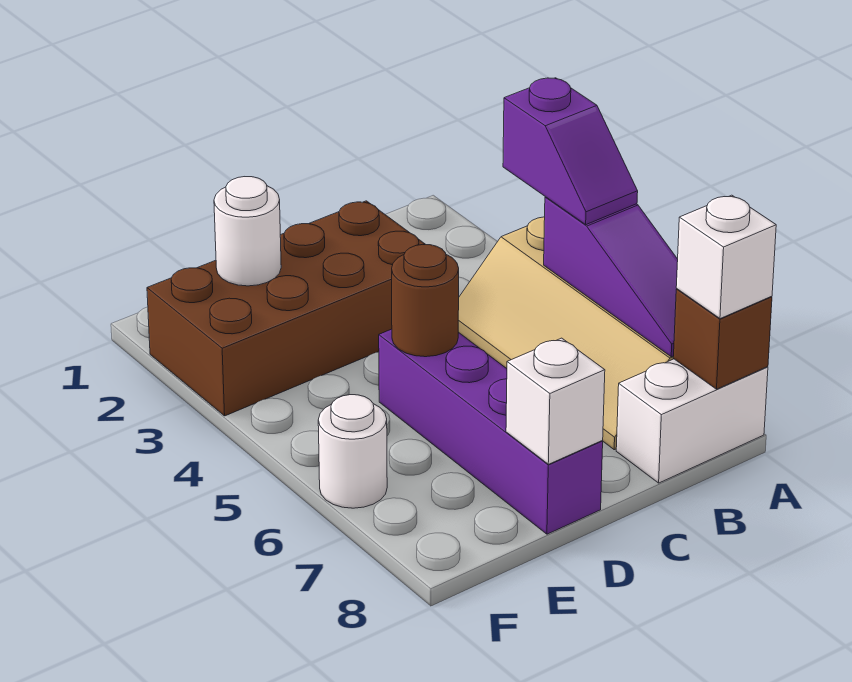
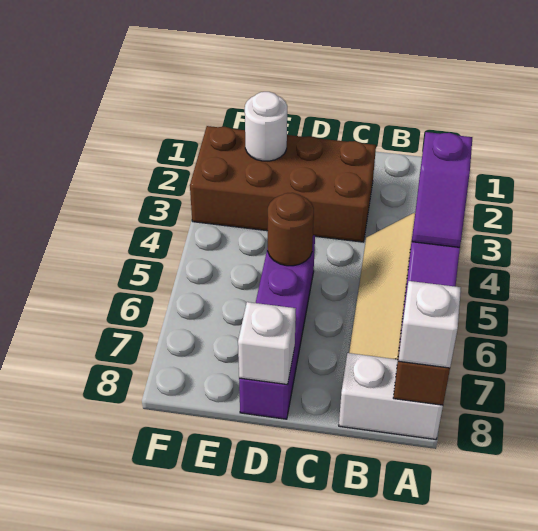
white round brick F6 level 1 -> none

